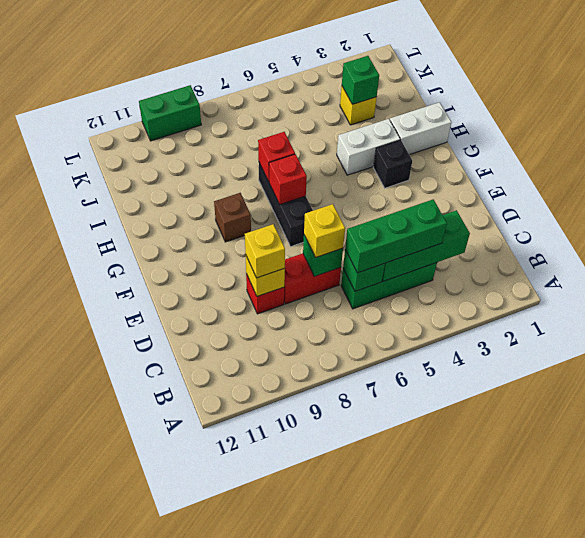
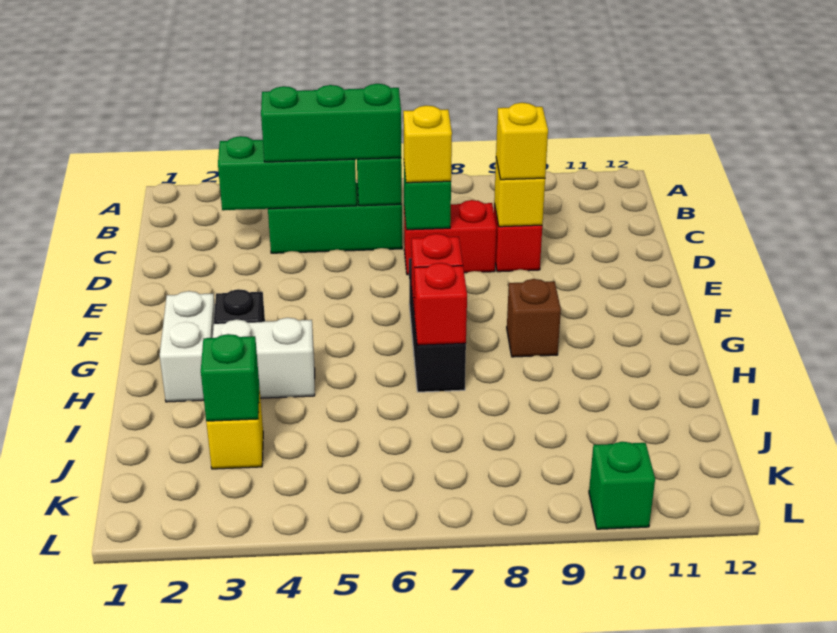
white brick H1:H2 level 1 -> white brick G2:H2 level 1
green brick L9:L10 level 1 -> green brick L10 level 1

